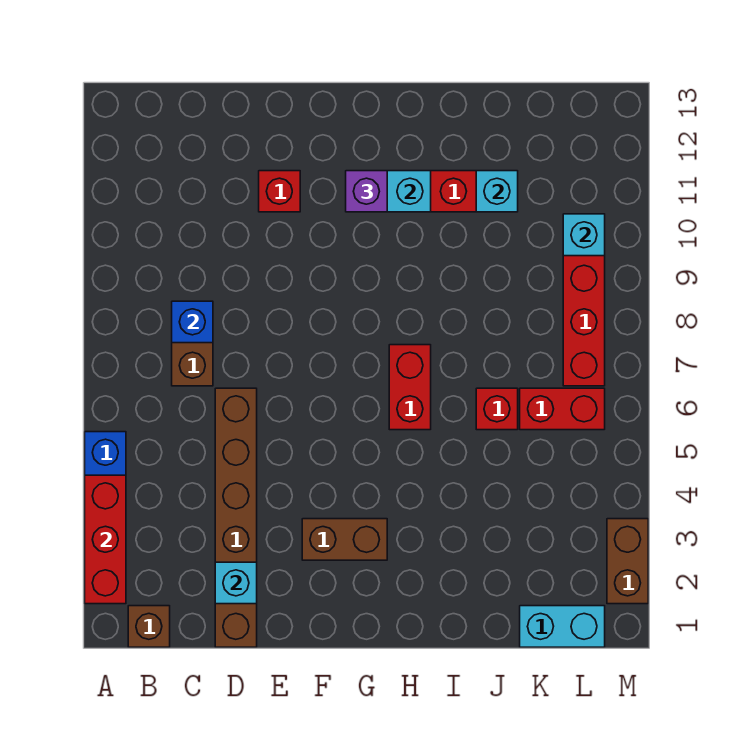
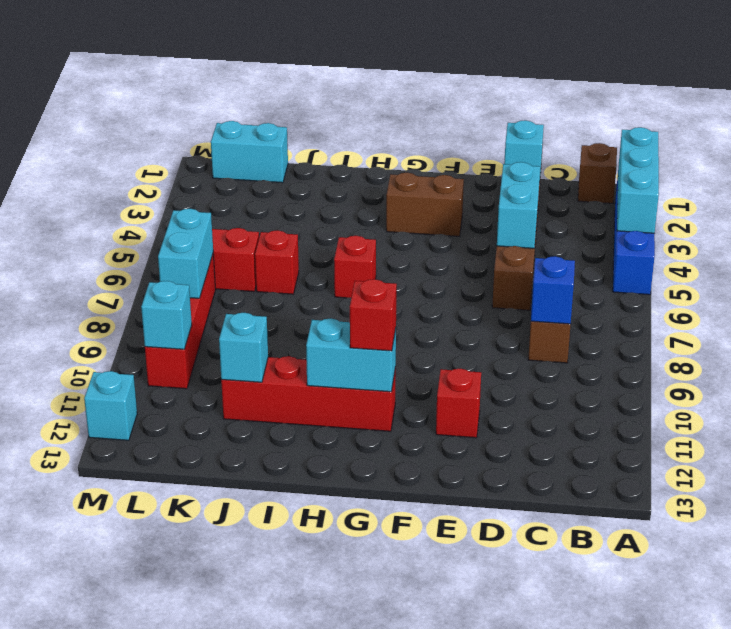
red brick A2:A4 level 2 -> cyan brick A2:A4 level 2
none -> cyan brick D4:D5 level 2
purple brick G11 level 3 -> red brick G11 level 3
red brick H6:H7 level 1 -> red brick H6 level 1
none -> cyan brick L7:L8 level 2
brown brick M2:M3 level 1 -> none
none -> cyan brick M12 level 1

